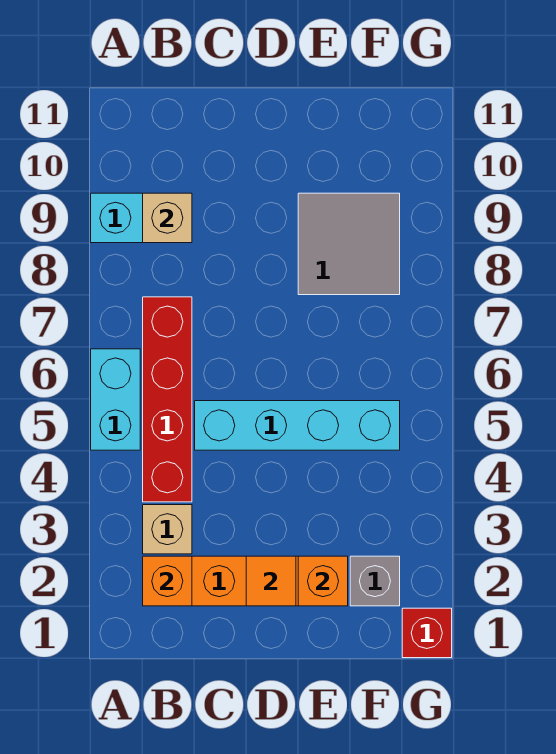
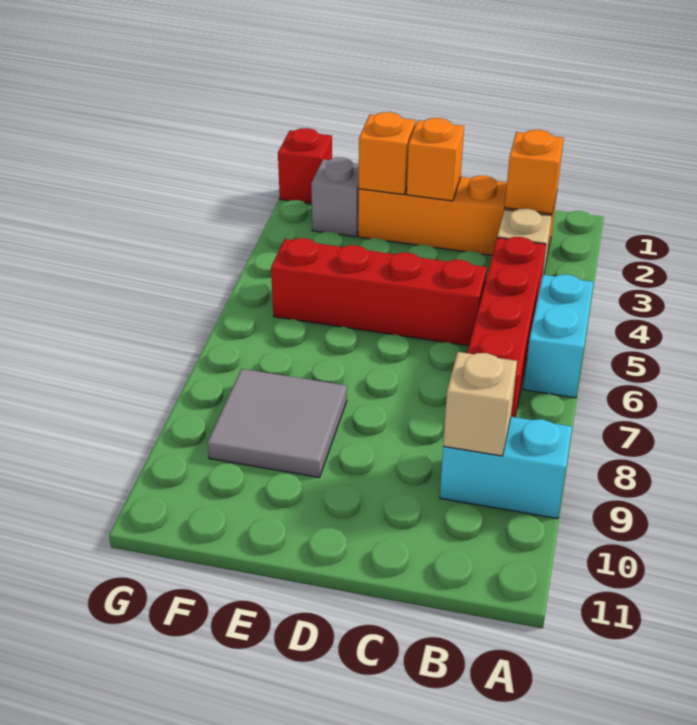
cyan brick C5:F5 level 1 -> red brick C5:F5 level 1
orange tile D2 level 2 -> orange brick D2 level 2

